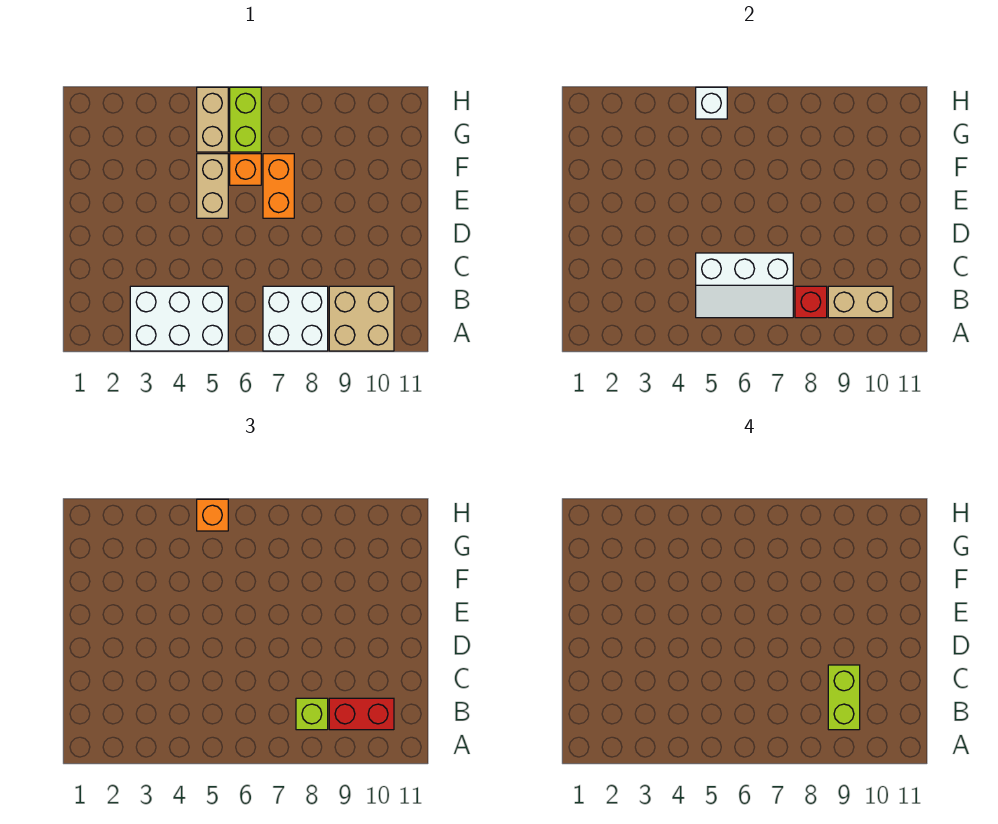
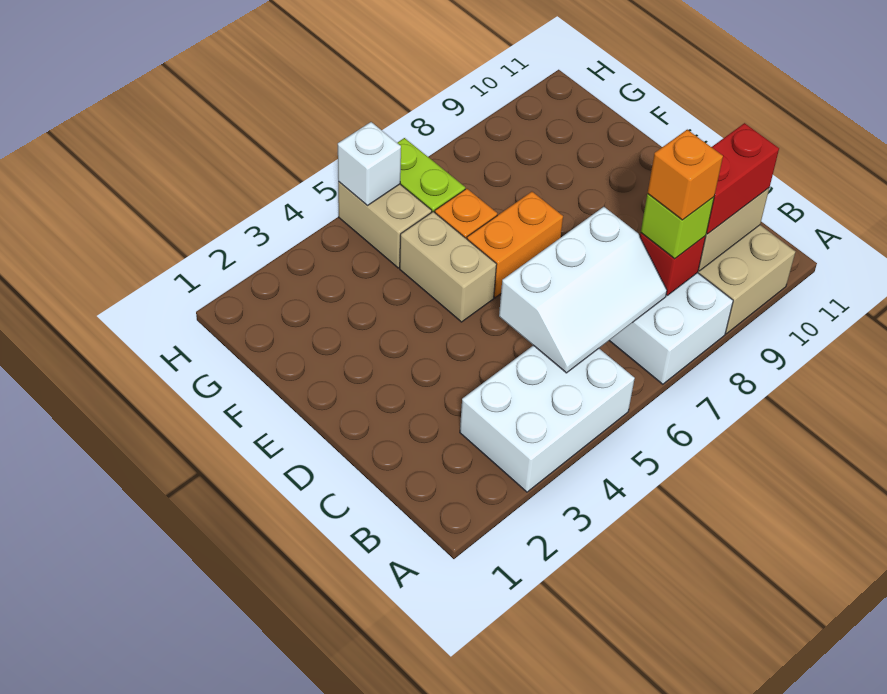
lime brick B9:C9 level 4 -> none
orange brick E7:F7 level 1 -> orange brick E6:E7 level 1
orange brick H5 level 3 -> orange brick B8 level 4

